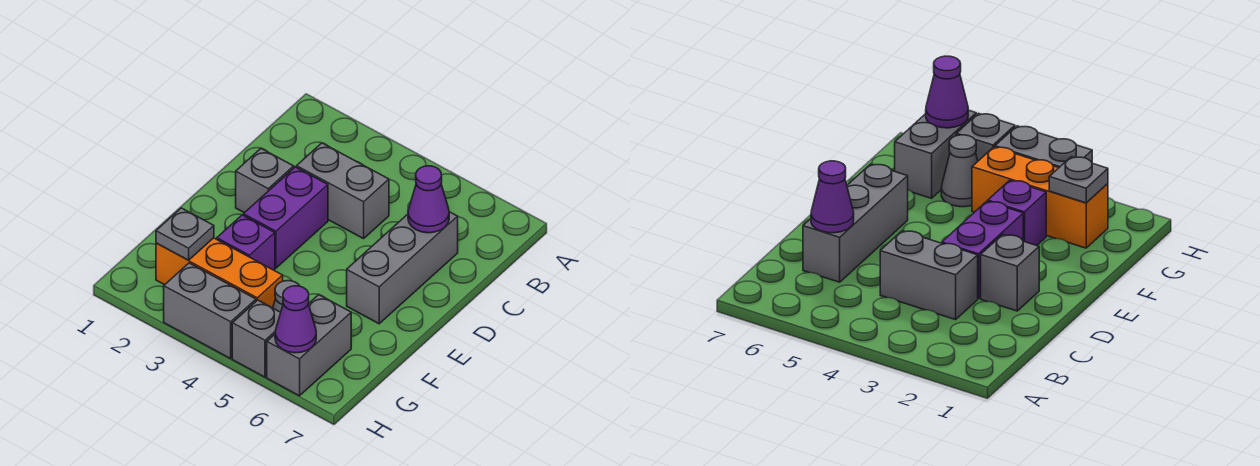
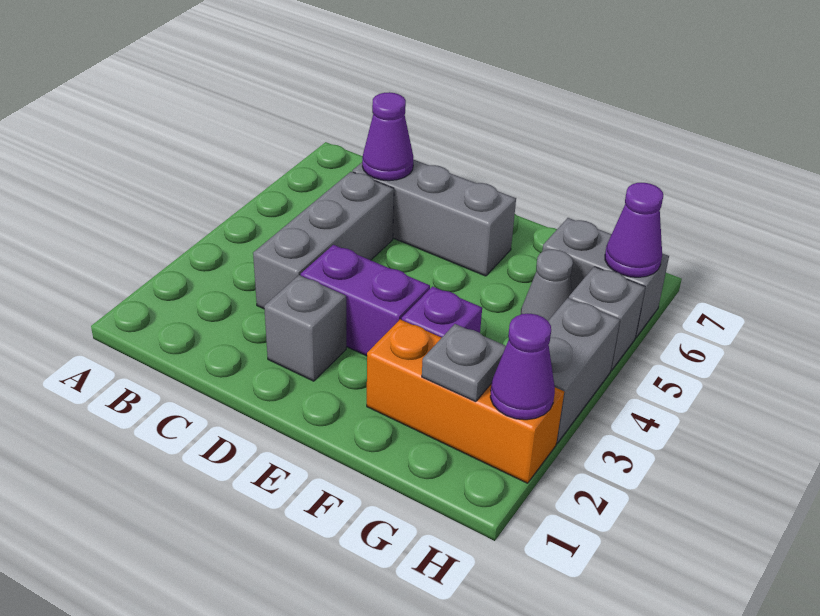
grey brick C3:C4 level 1 -> grey brick C3:C5 level 1
orange brick G2:G4 level 1 -> orange brick F2:H2 level 1
none -> purple cone H2 level 2

